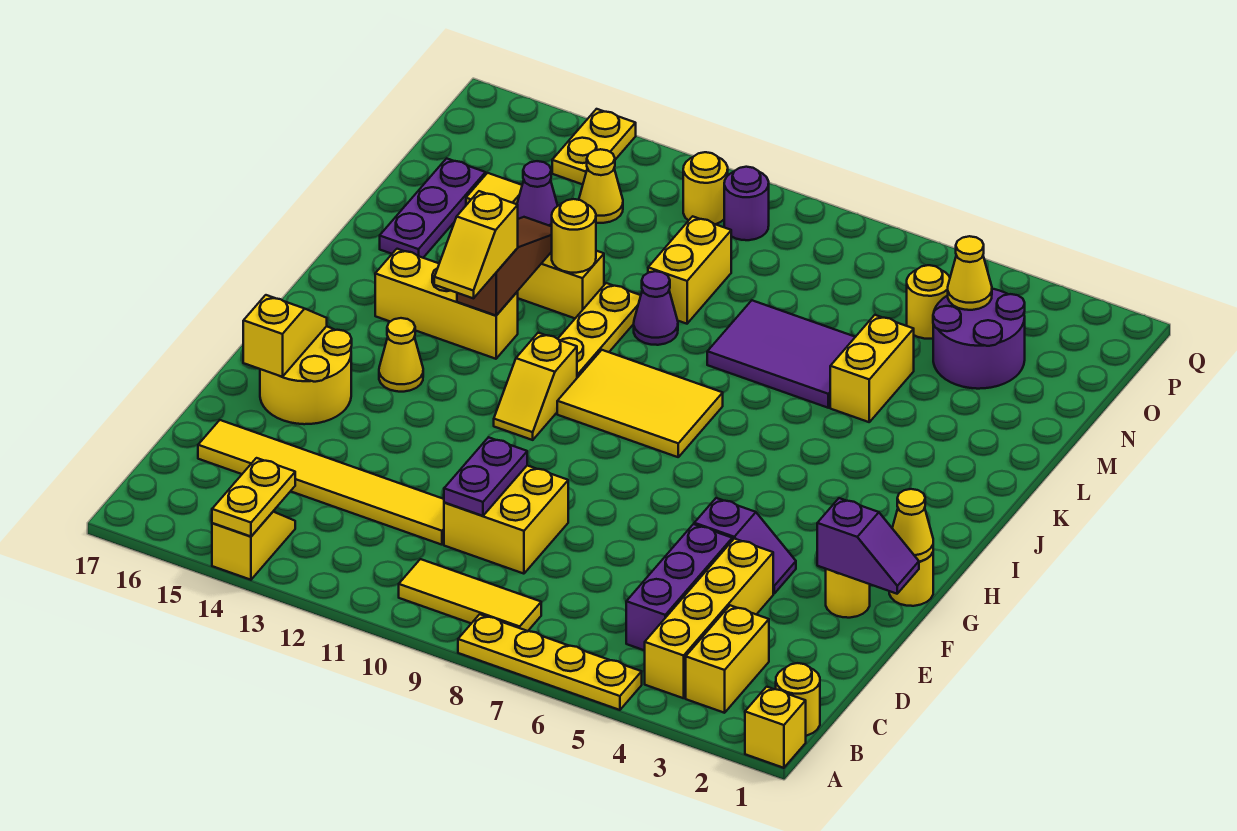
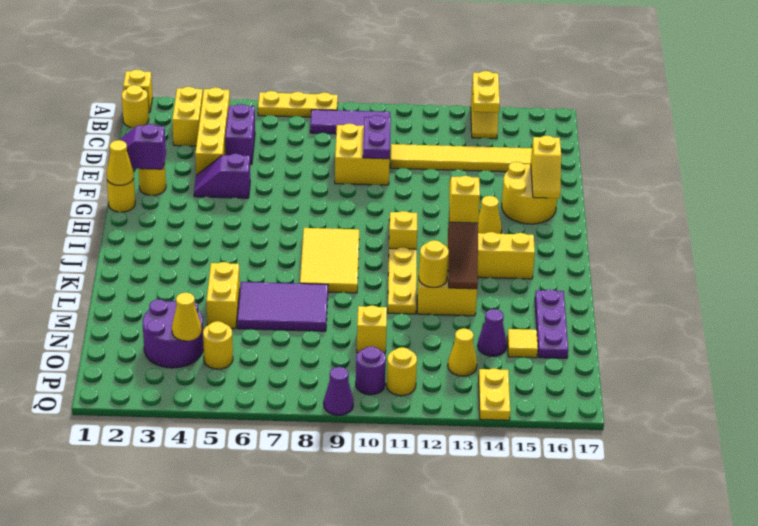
yellow plate A5:A8 level 1 -> yellow plate A6:A8 level 1
yellow tile B8:B10 level 1 -> purple tile B8:B10 level 1
purple brick C5:E5 level 1 -> purple brick C5:D5 level 1
yellow tile I8:J10 level 1 -> yellow tile I8:K9 level 1
purple cone L10 level 1 -> purple cone Q9 level 1
yellow brick M10:N10 level 1 -> yellow brick N10 level 1

